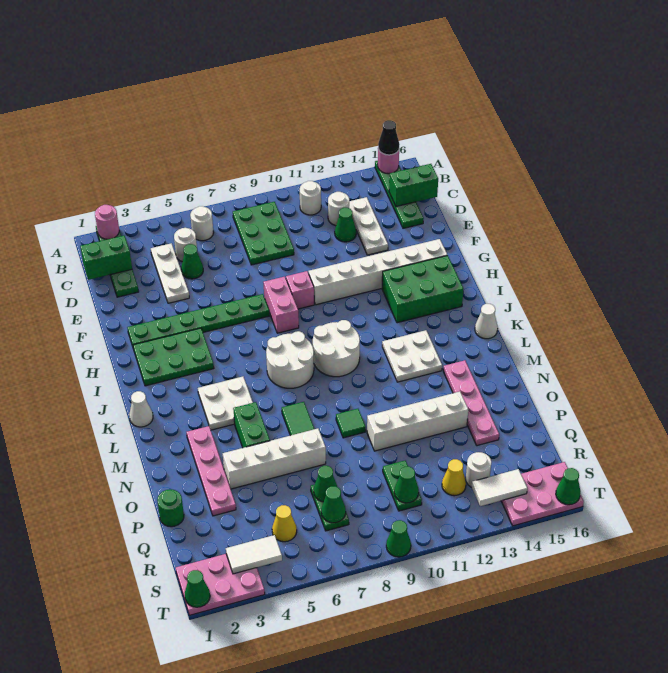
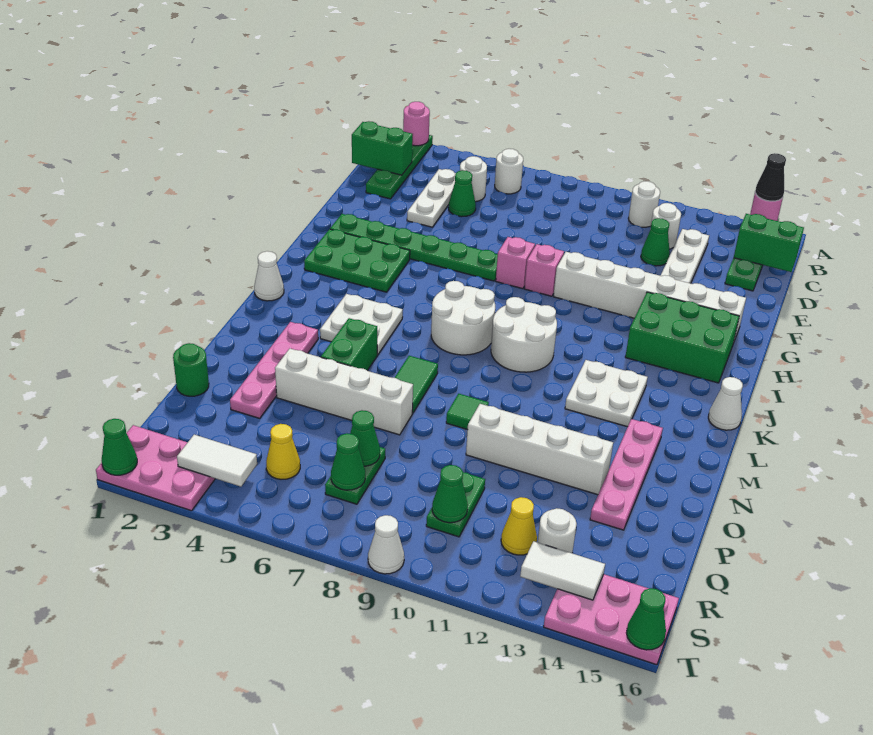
green plate B8:D9 level 1 -> none
pink brick G8:H8 level 1 -> pink brick G8 level 1
green cone T9 level 1 -> white cone T9 level 1

